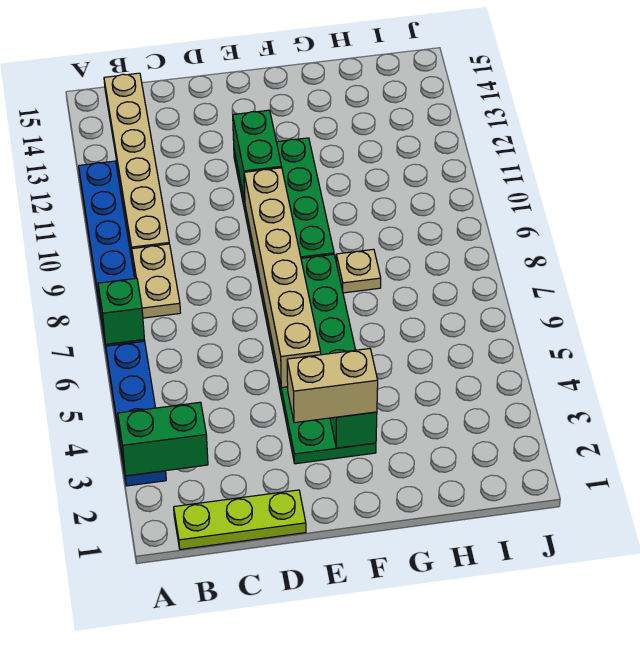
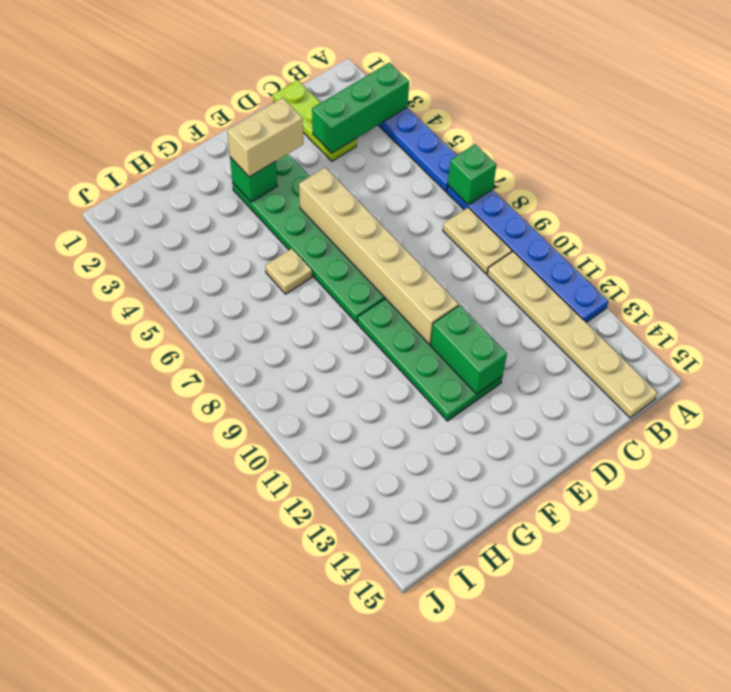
green brick A3:B3 level 2 -> green brick A3:C3 level 2
lime plate B1:D1 level 1 -> lime plate C1:C3 level 1
tan plate G8 level 1 -> tan plate G6 level 1

